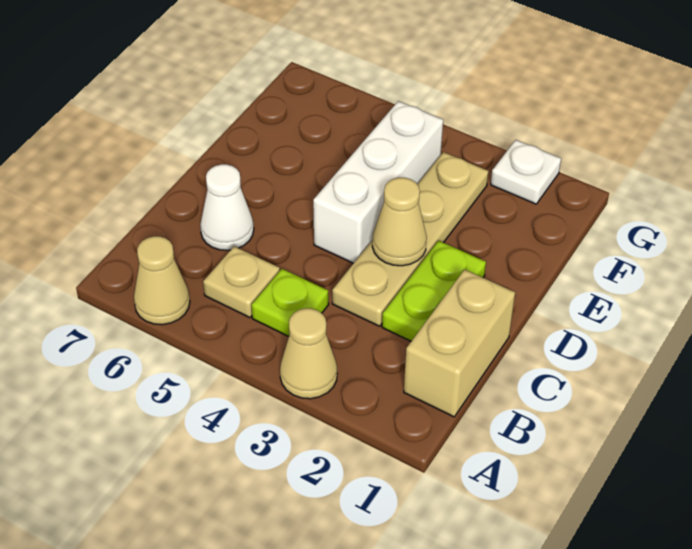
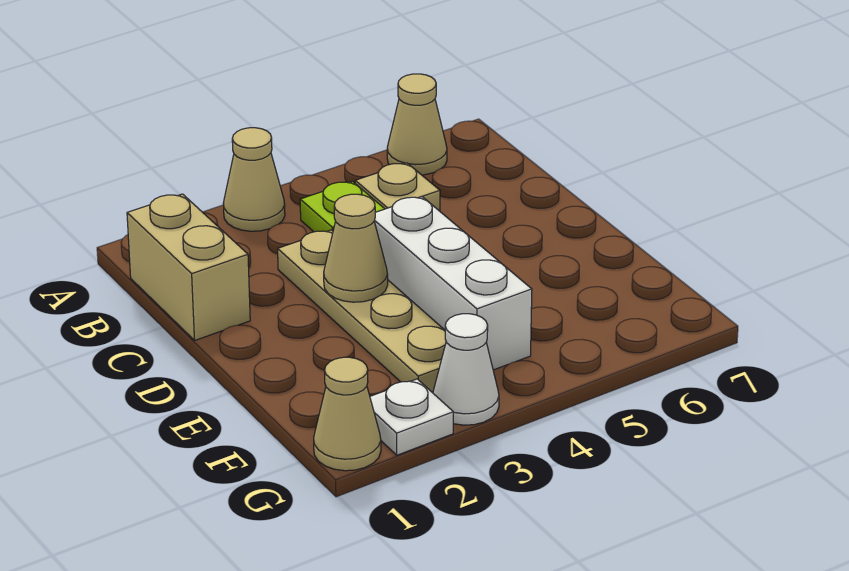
lime plate C2:D2 level 1 -> none
white cone C6 level 1 -> white cone G3 level 1
none -> tan cone G1 level 1

